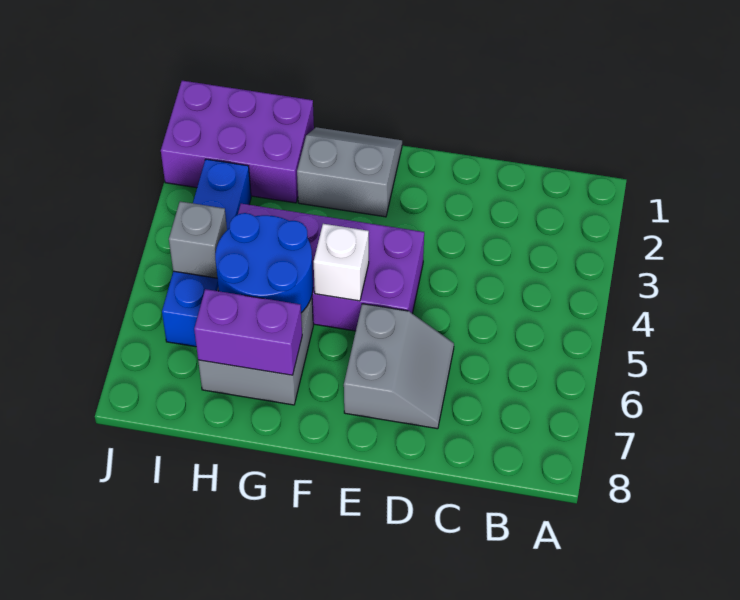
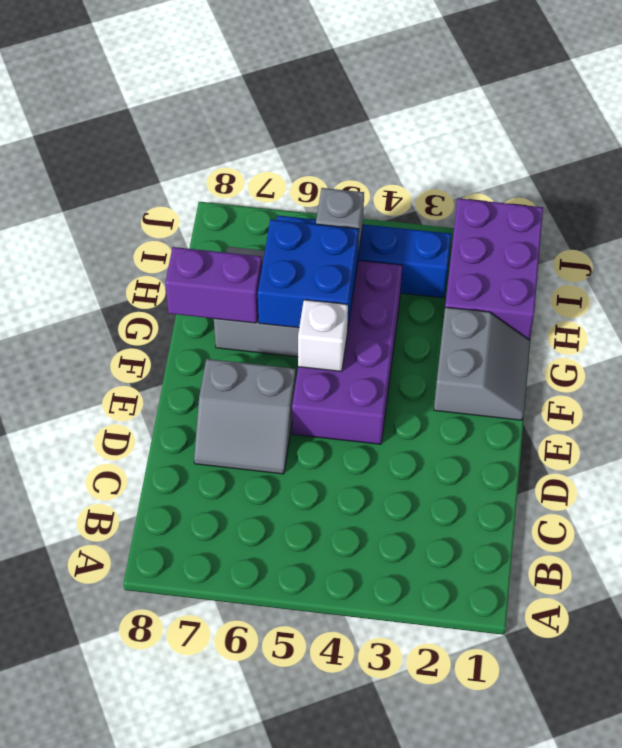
blue round brick G5:H6 level 2 -> blue brick G5:H6 level 2
purple brick G7:H7 level 2 -> purple brick G7:G8 level 2

